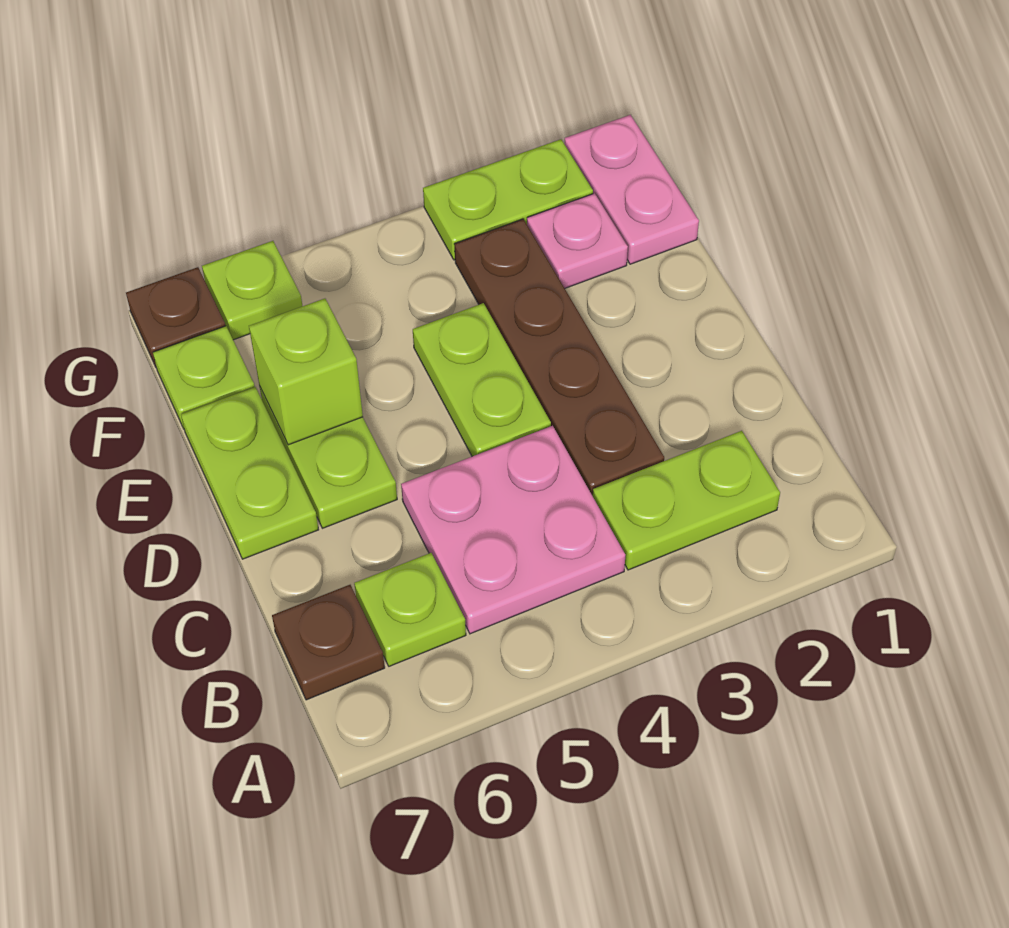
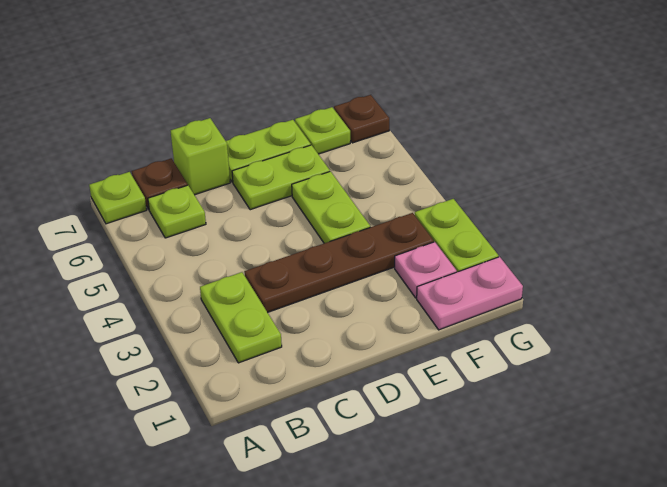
pink plate B4:C5 level 1 -> none
lime plate D4:E4 level 1 -> lime plate E4:E5 level 1
lime brick E6 level 2 -> lime brick C7 level 1
lime plate G6 level 1 -> lime plate A7 level 1

